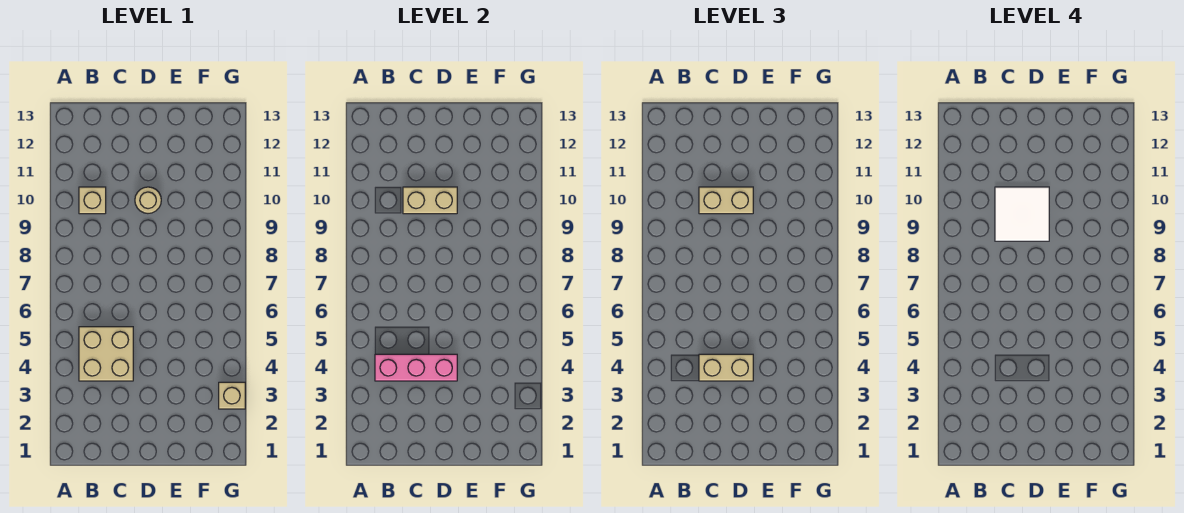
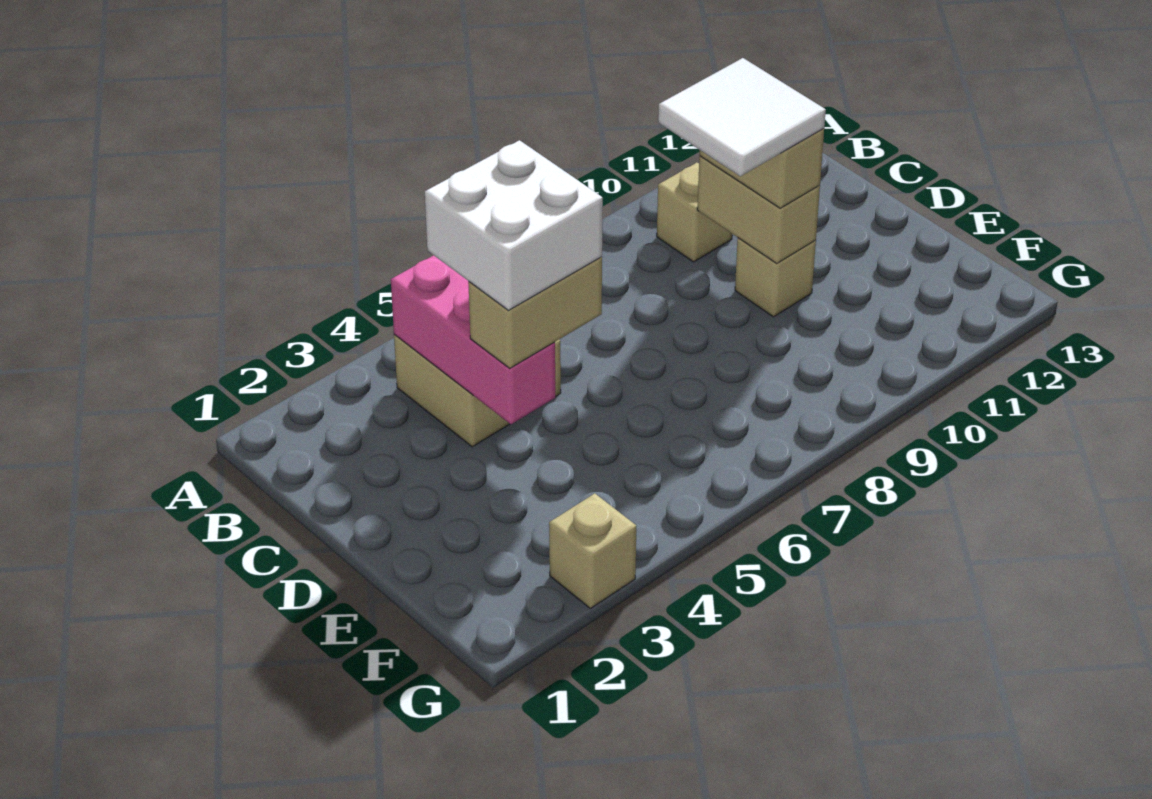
tan brick C4:D4 level 3 -> tan brick D4:D5 level 3
none -> white brick C4:D5 level 4
tan round brick D10 level 1 -> tan brick D10 level 1

